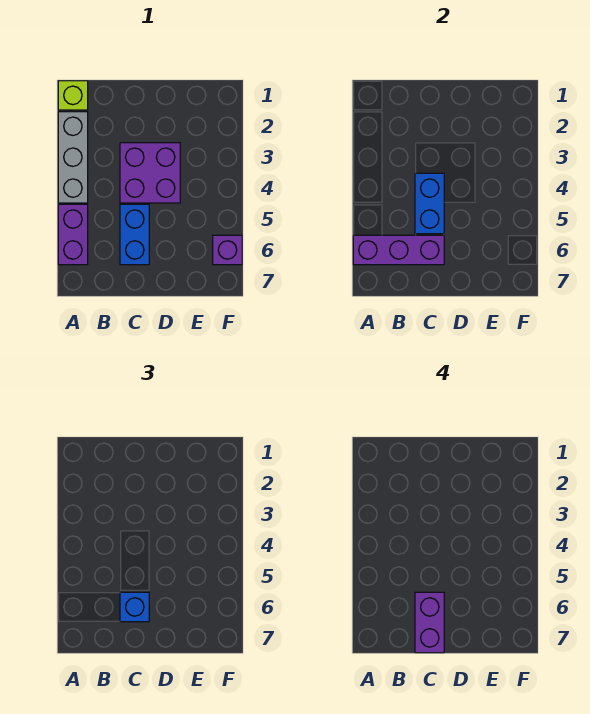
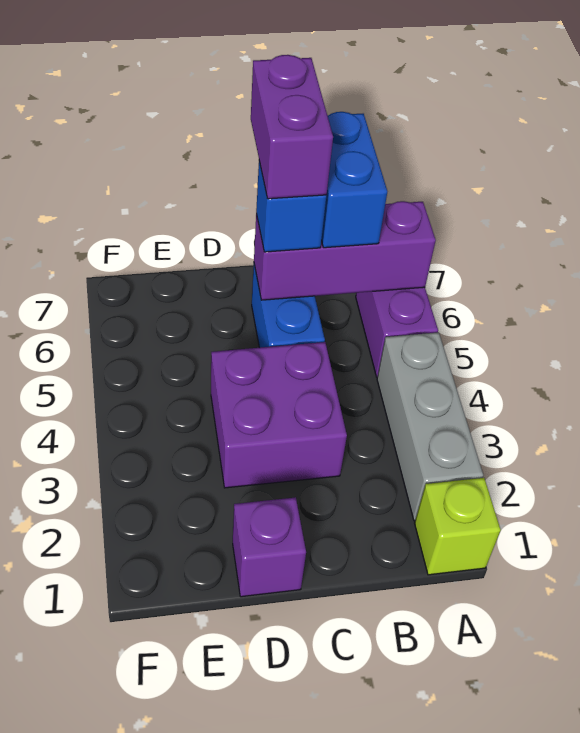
blue brick C4:C5 level 2 -> blue brick B6:B7 level 3
purple brick F6 level 1 -> purple brick D1 level 1

